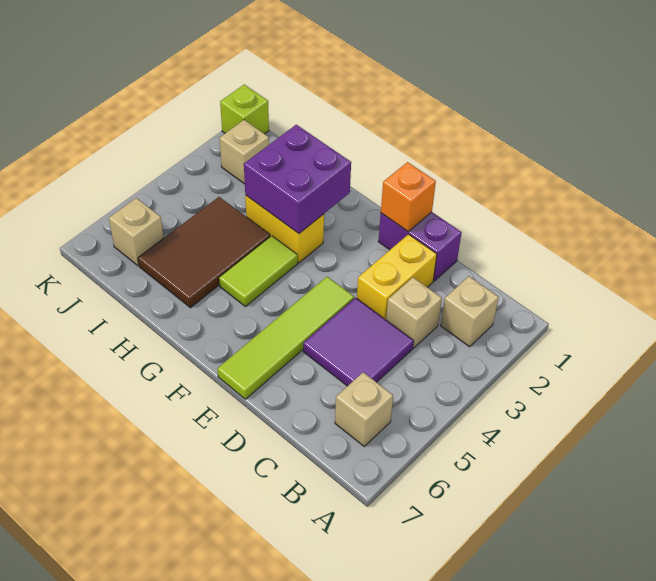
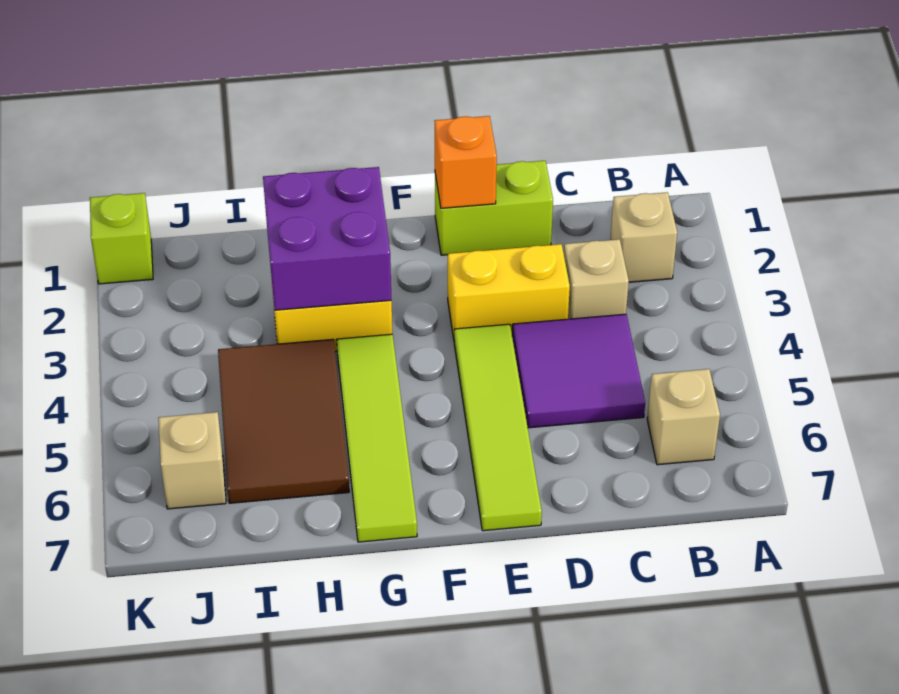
purple brick D1:E1 level 1 -> lime brick D1:E1 level 1
yellow brick D2:D3 level 1 -> yellow brick D3:E3 level 1
lime tile G4:G5 level 1 -> lime tile G4:G7 level 1
tan brick J2 level 1 -> none

